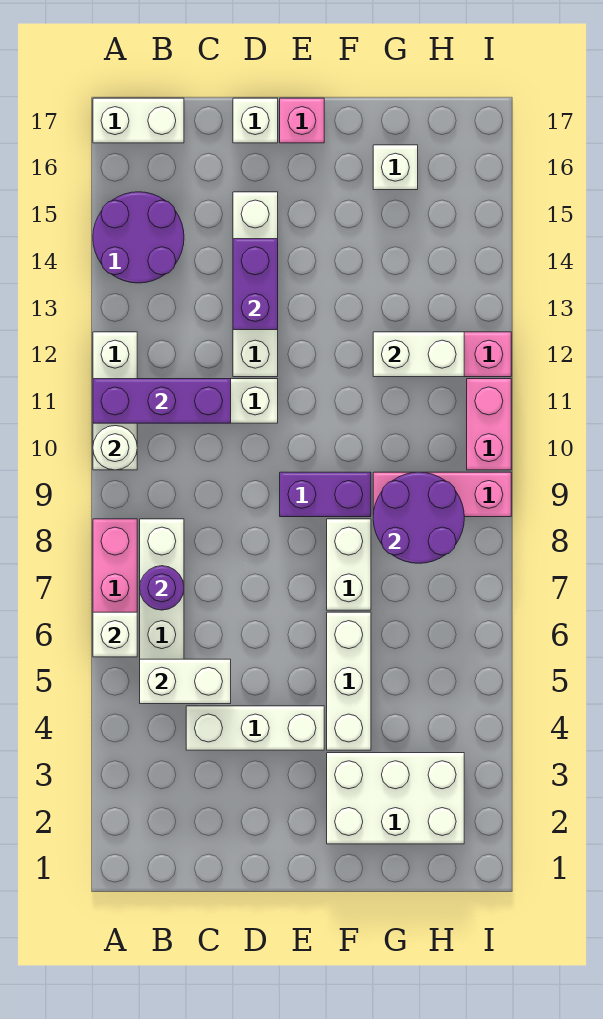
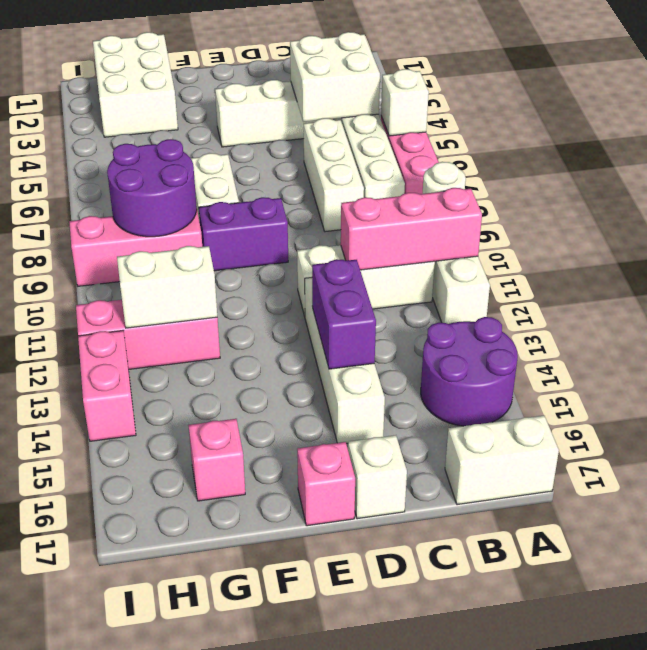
purple brick A11:C11 level 2 -> pink brick A11:C11 level 2
white brick B5:C5 level 2 -> white brick B4:C5 level 2
purple round brick B7 level 2 -> none
white brick F2:H3 level 1 -> white brick G1:H3 level 1
white brick F4:F6 level 1 -> white brick C6:C8 level 1
white brick G16 level 1 -> pink brick G16 level 1
pink brick I10:I11 level 1 -> pink brick I13:I14 level 1

